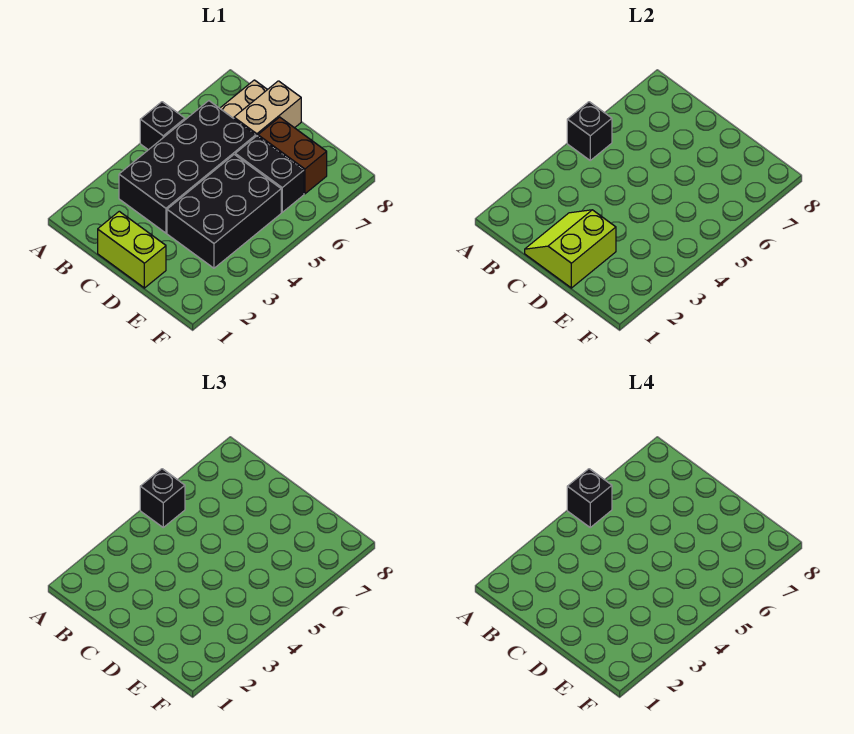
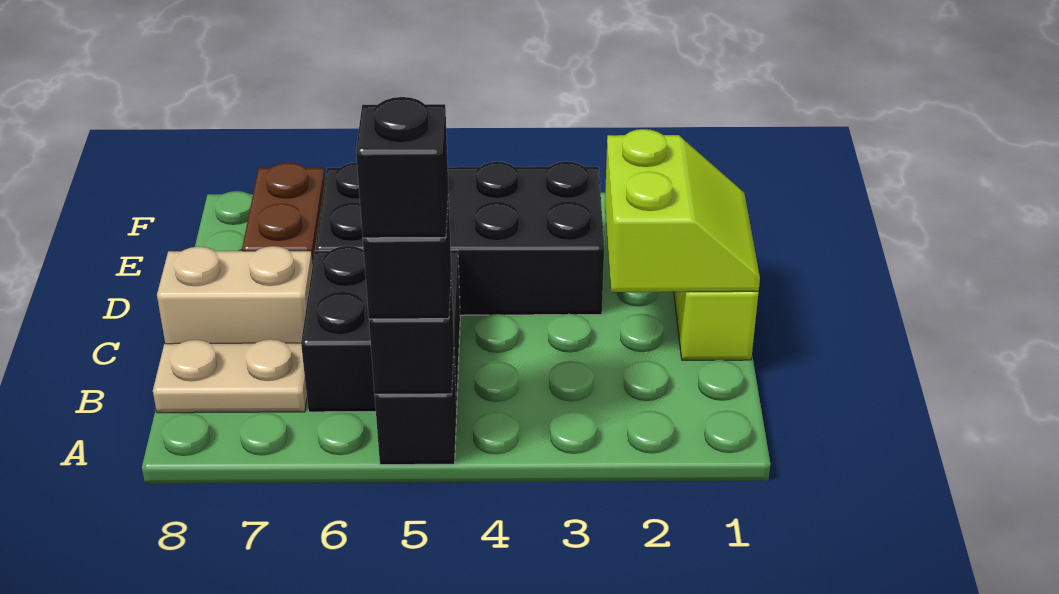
black brick B3:C6 level 1 -> black brick B5:C6 level 1
lime slope C1:D2 level 2 top D -> lime slope C1:D2 level 2 top 2

